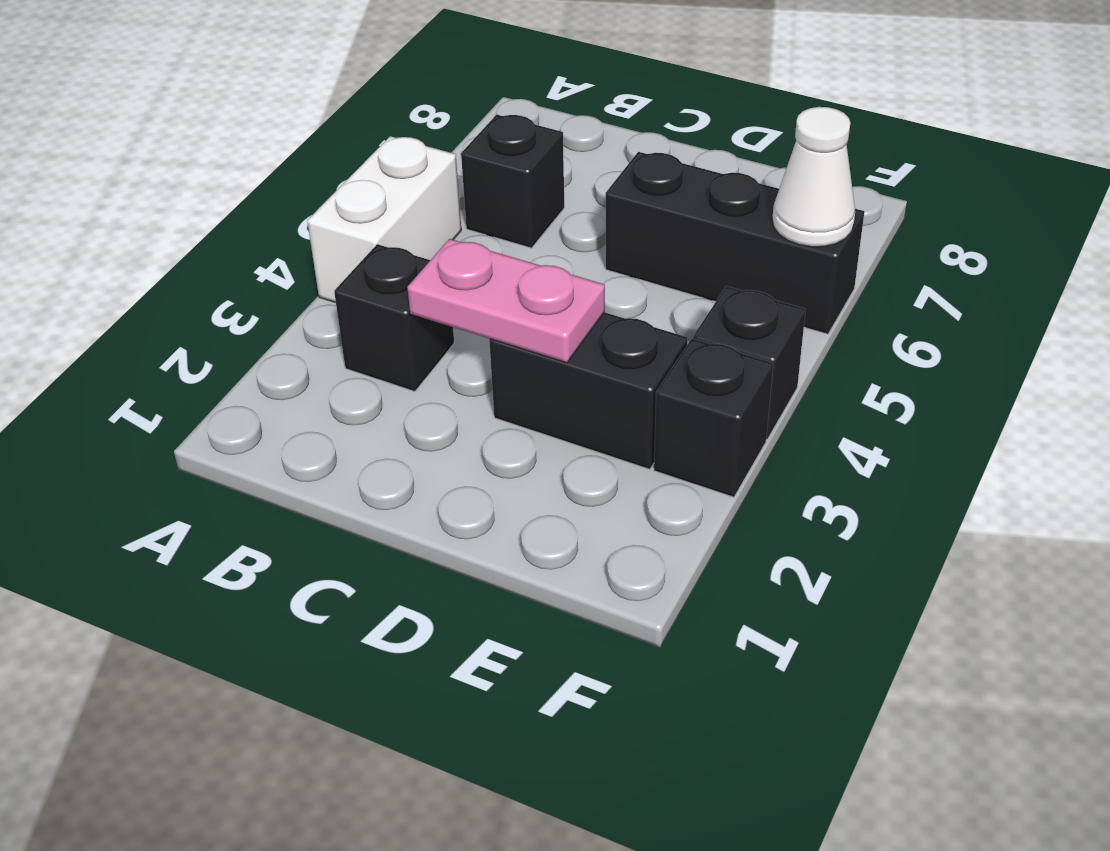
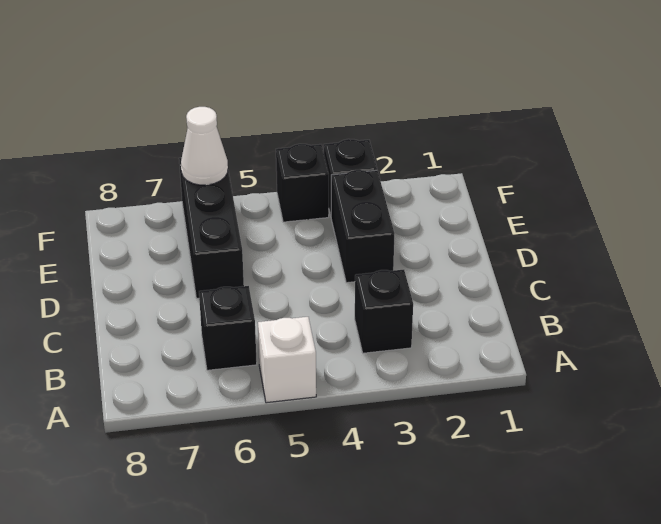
white brick A4:A5 level 1 -> white brick A5 level 1
pink plate C3:D3 level 2 -> none

